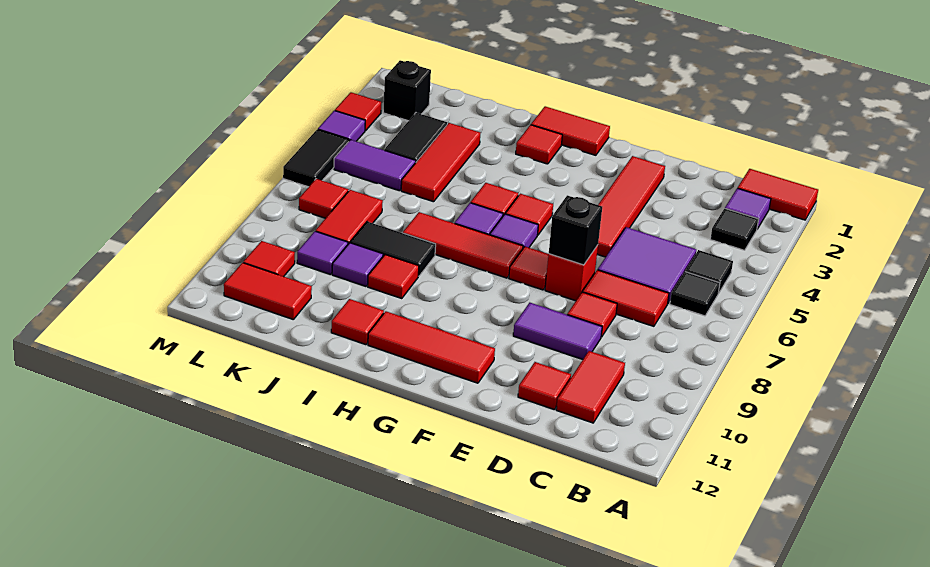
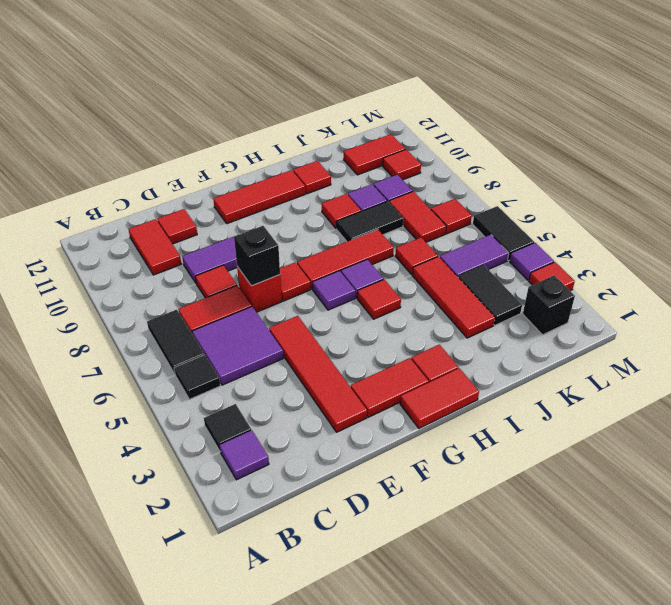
red tile A1:B1 level 1 -> red tile F2:G2 level 1
black tile B6 level 1 -> black tile B6:B7 level 1
red tile G5 level 1 -> red tile J6 level 1

